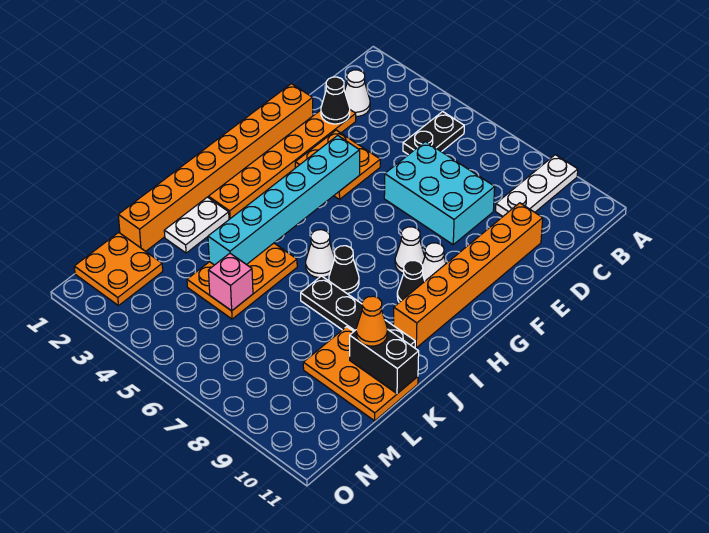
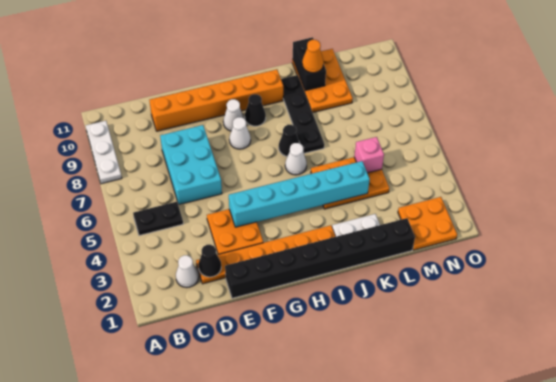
white plate A9:C9 level 1 -> white plate A8:A10 level 1
orange brick E1:L1 level 1 -> black brick E1:L1 level 1

